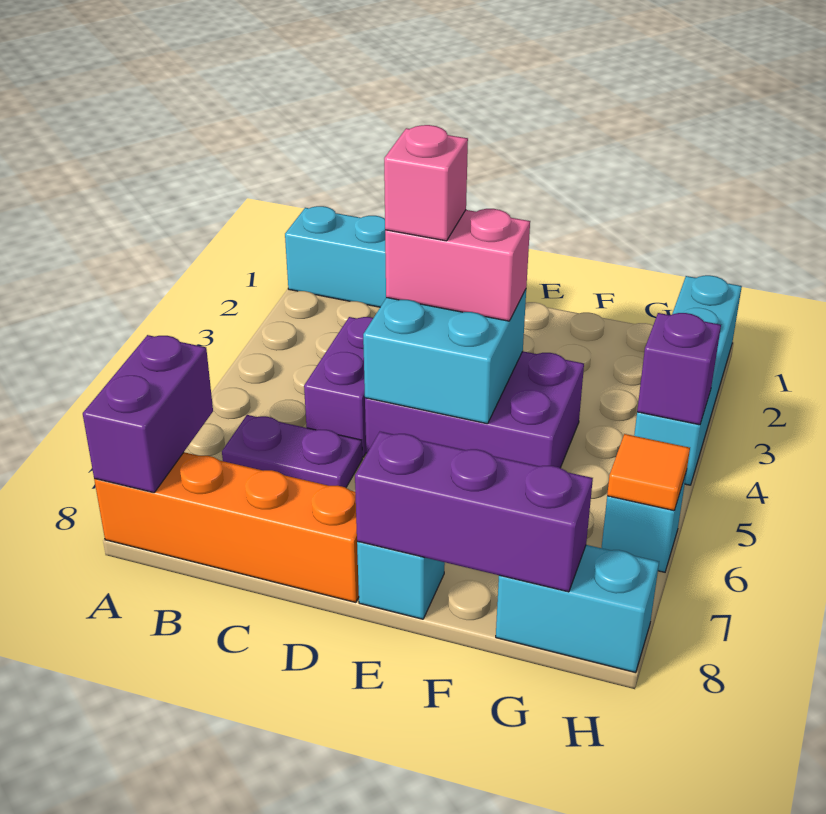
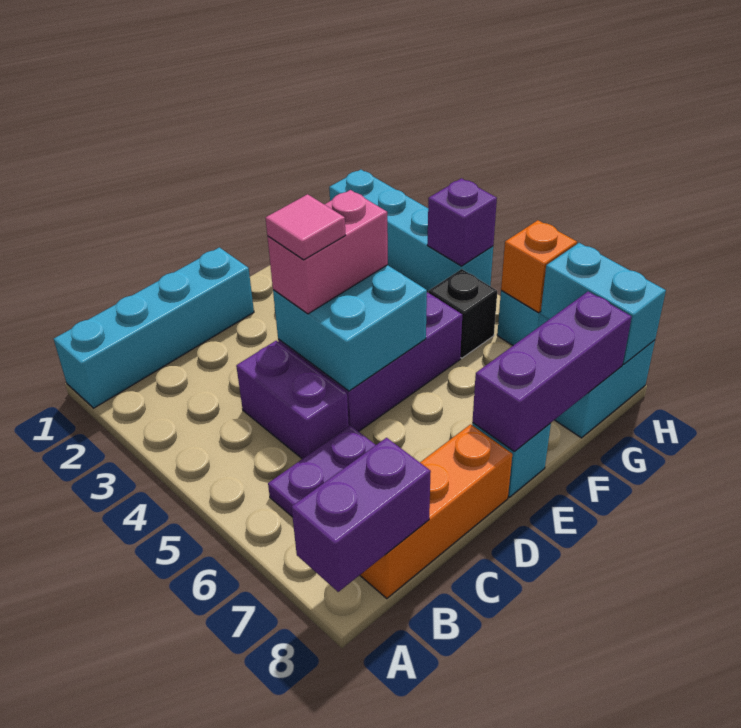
purple brick A7:A8 level 2 -> purple brick A8:B8 level 2
orange brick A8:D8 level 1 -> orange brick B8:D8 level 1
pink brick D4 level 4 -> pink tile D4 level 4
none -> black brick G5 level 1
orange tile H6 level 2 -> orange brick H6 level 2
none -> cyan brick H7:H8 level 2

